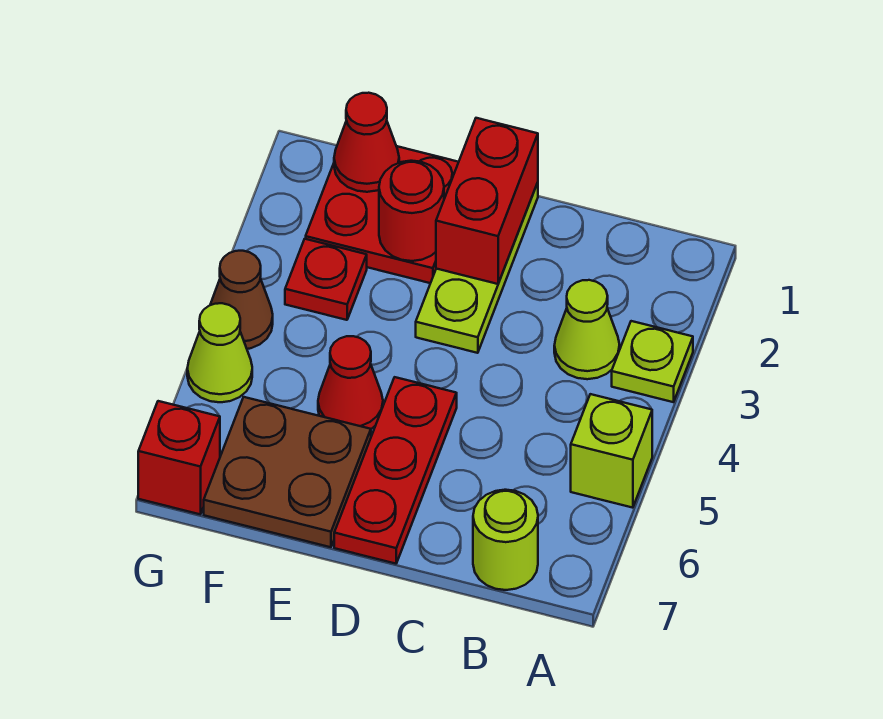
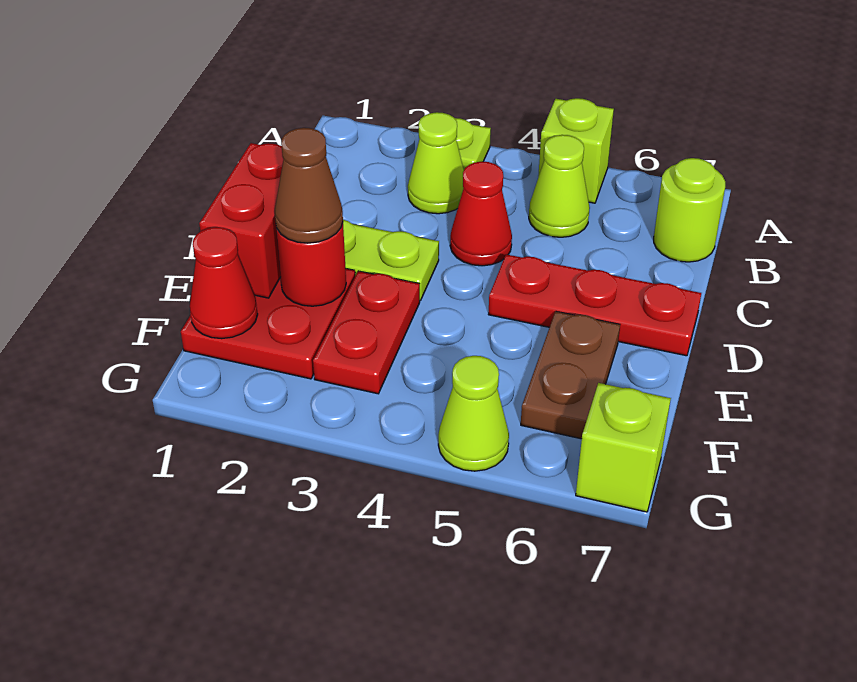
none -> lime cone B5 level 1
red brick D1:D2 level 2 -> red brick D1:E1 level 2
red cone E5 level 1 -> red cone C4 level 1
brown plate E6:F7 level 1 -> brown plate E6:F6 level 1
red plate F3 level 1 -> red plate E3:F3 level 1
brown cone G4 level 1 -> brown cone E2 level 3
red brick G7 level 1 -> lime brick G7 level 1

